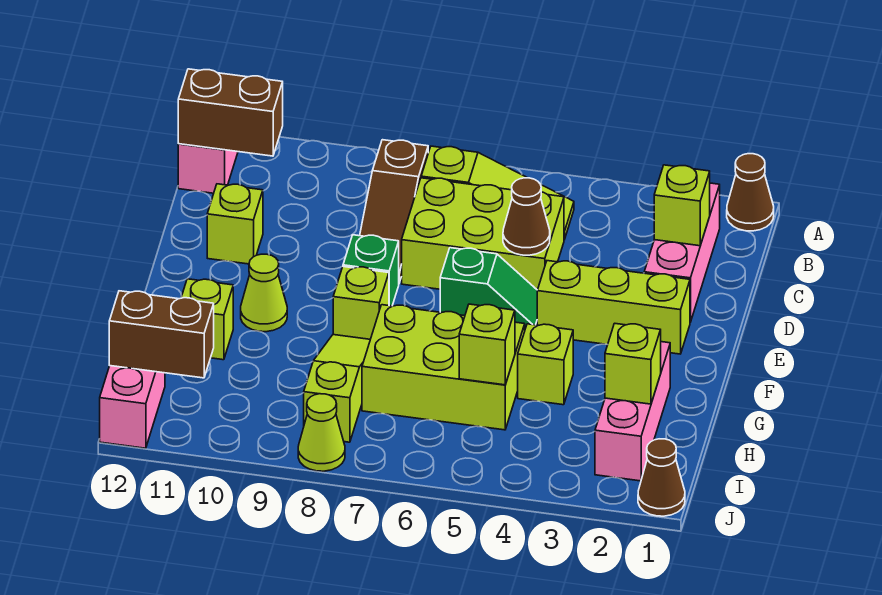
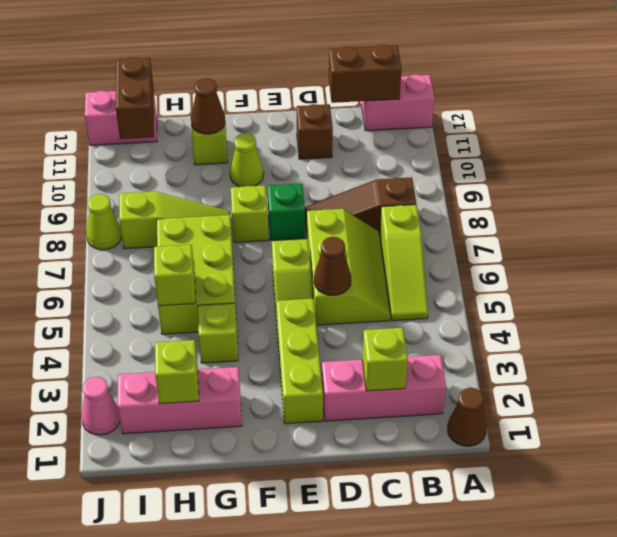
brown brick B11:B12 level 2 -> brown brick B12:C12 level 2
lime brick C5:D7 level 1 -> lime slope C5:D7 level 1 top D
lime brick D11 level 1 -> brown brick D11 level 1
green slope E5:E6 level 1 top 6 -> lime slope E5:E6 level 1 top 6
brown cone J1 level 1 -> brown cone G11 level 2
none -> pink cone J2 level 1

